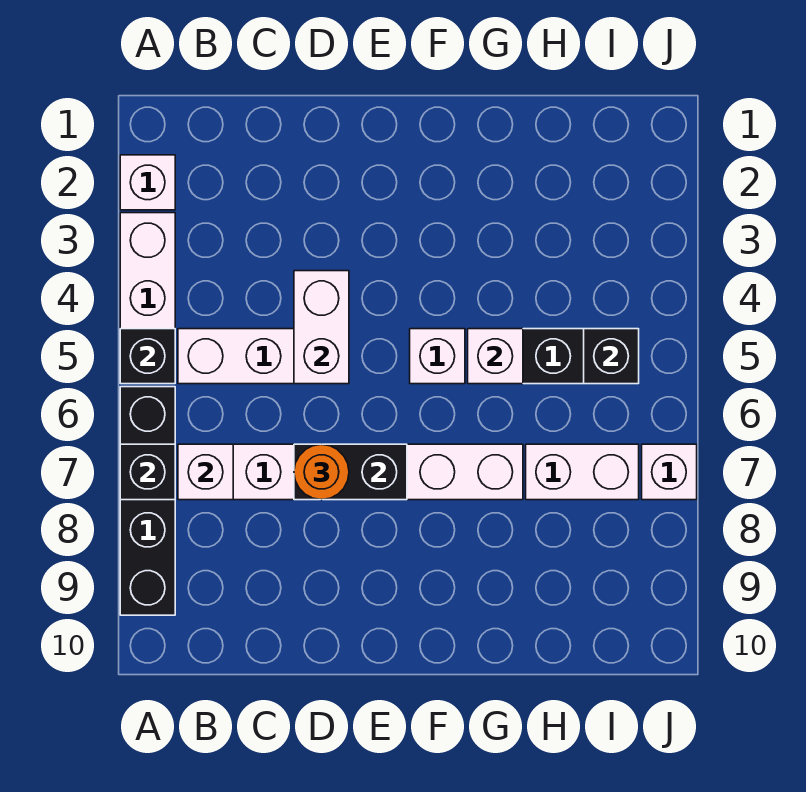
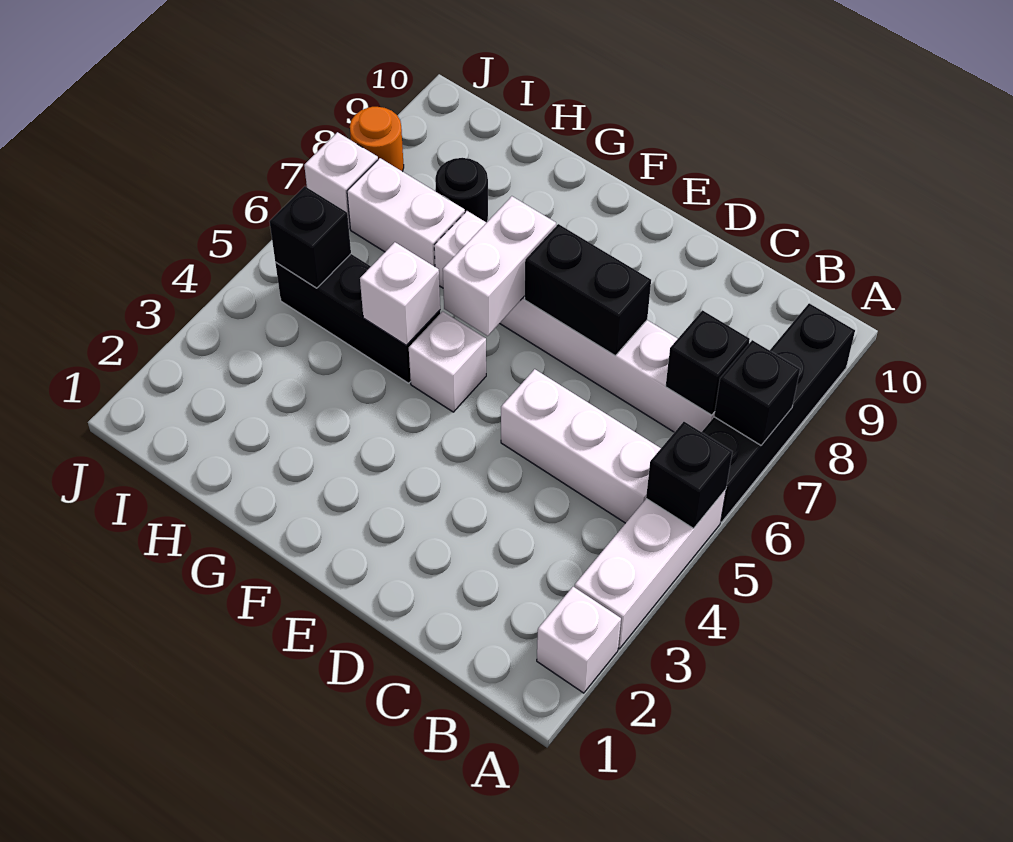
white brick B7 level 2 -> black brick B7 level 2
white brick D4:D5 level 2 -> white brick F6:F7 level 2
orange round brick D7 level 3 -> orange round brick J8 level 1
none -> black round brick H8 level 1

